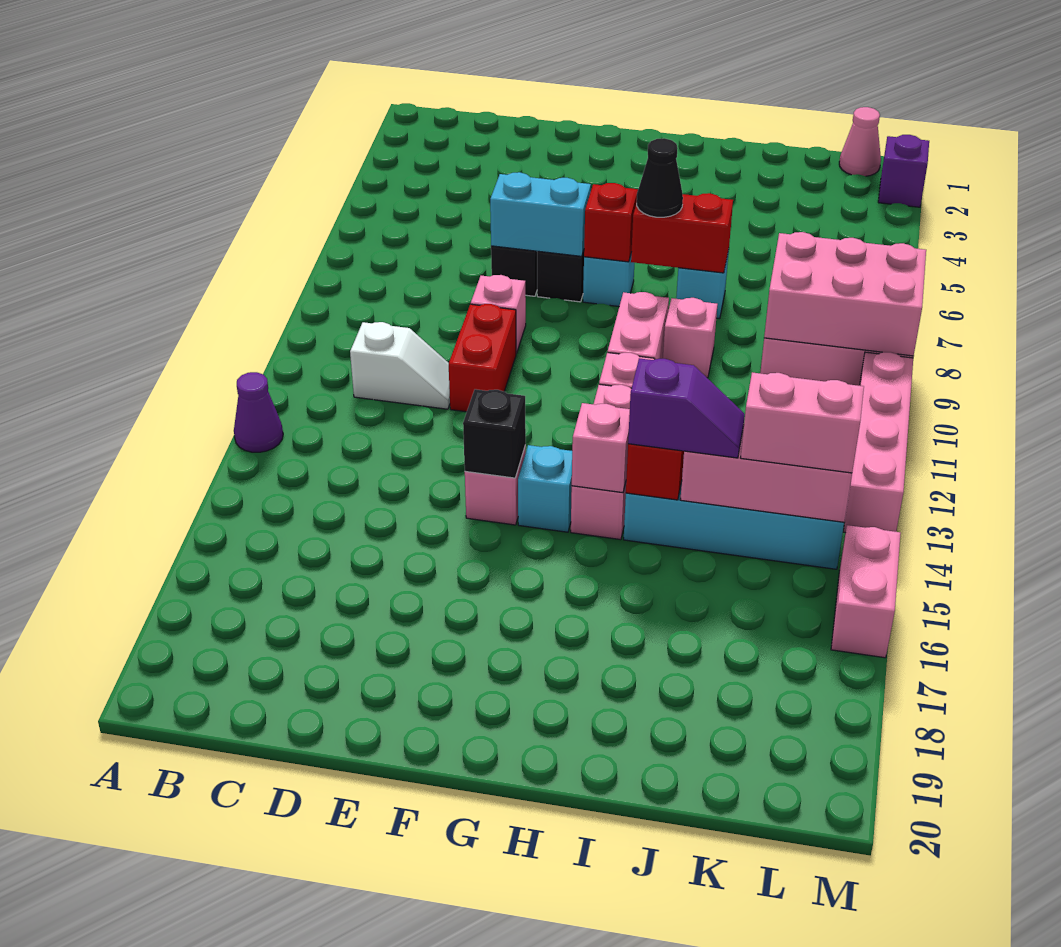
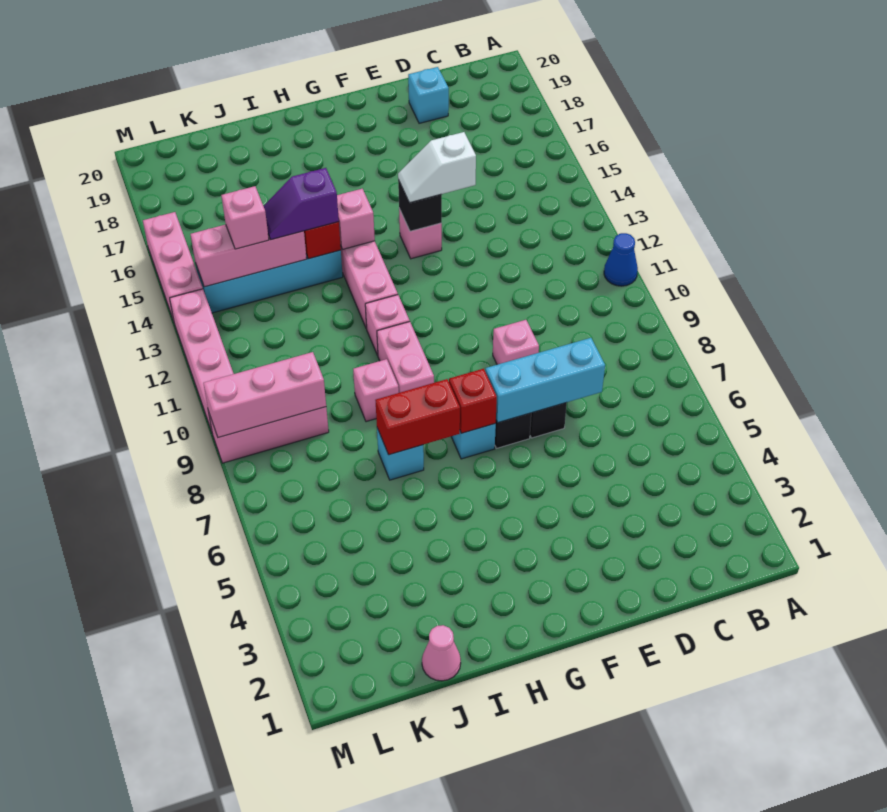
none -> blue cone A11 level 1
purple cone A13 level 1 -> none
white slope C11:D11 level 1 top C -> white slope E14:F14 level 3 top E
cyan brick E7:F7 level 2 -> cyan brick D7:F7 level 2
red brick E10:E11 level 1 -> none
cyan brick G14 level 1 -> cyan brick D19 level 1
black cone H7 level 3 -> none
pink brick K8:M9 level 2 -> pink brick K9:M9 level 2
pink brick K14:L14 level 3 -> pink brick K14 level 3
pink cone L1 level 1 -> pink cone J1 level 1
purple brick M2 level 1 -> none
pink brick M15:M16 level 1 -> pink brick M14:M16 level 1

